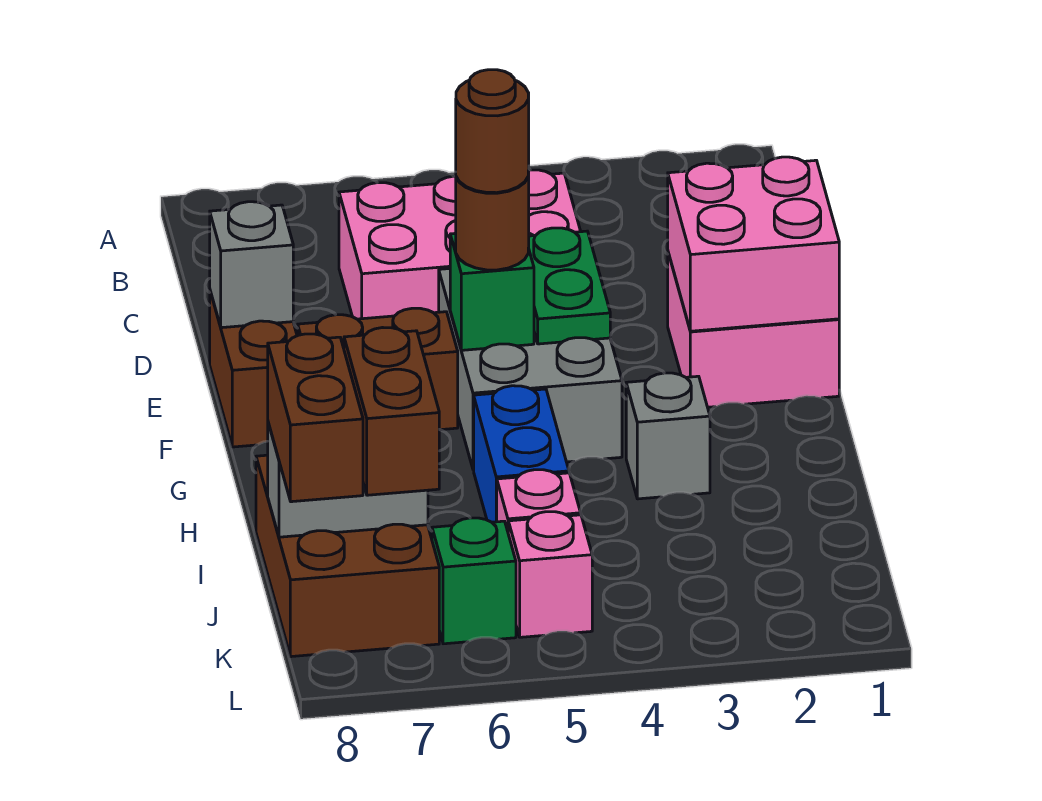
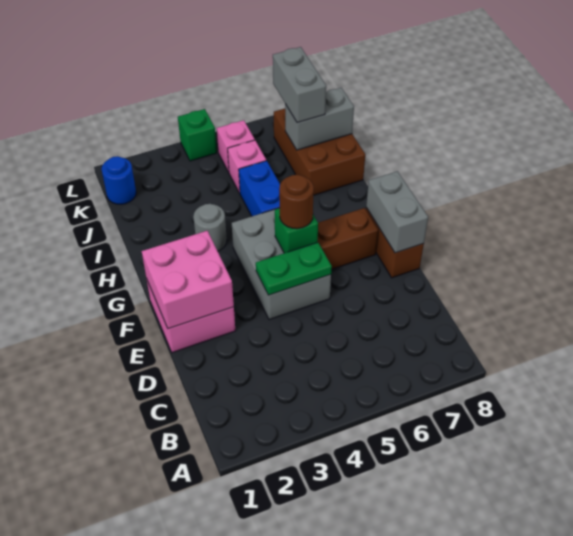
pink brick C4:D6 level 1 -> none
green plate E4:F4 level 2 -> green plate E4:E5 level 2
grey brick E8 level 2 -> grey brick E8:F8 level 2
brown round brick F5 level 4 -> none
grey brick H3 level 1 -> grey round brick H3 level 1
brown brick J7:K7 level 3 -> grey brick J7:K7 level 3
brown brick J8:K8 level 3 -> none
none -> blue round brick K1 level 1
green brick K6 level 1 -> green brick L4 level 1

